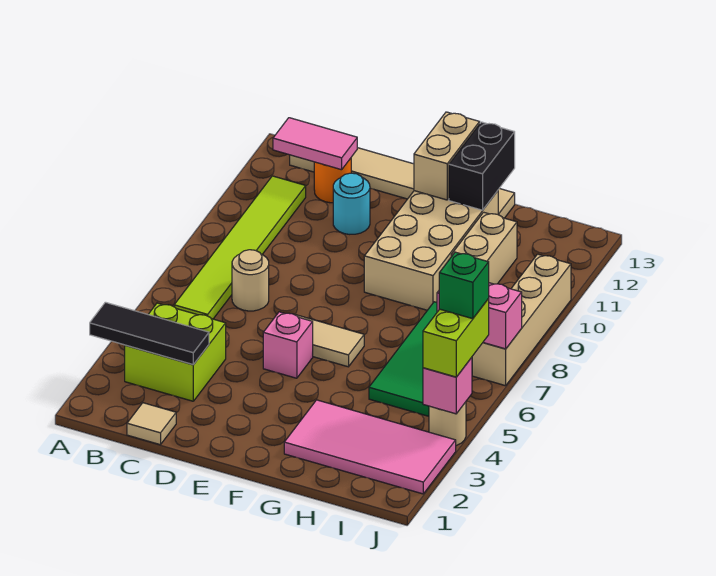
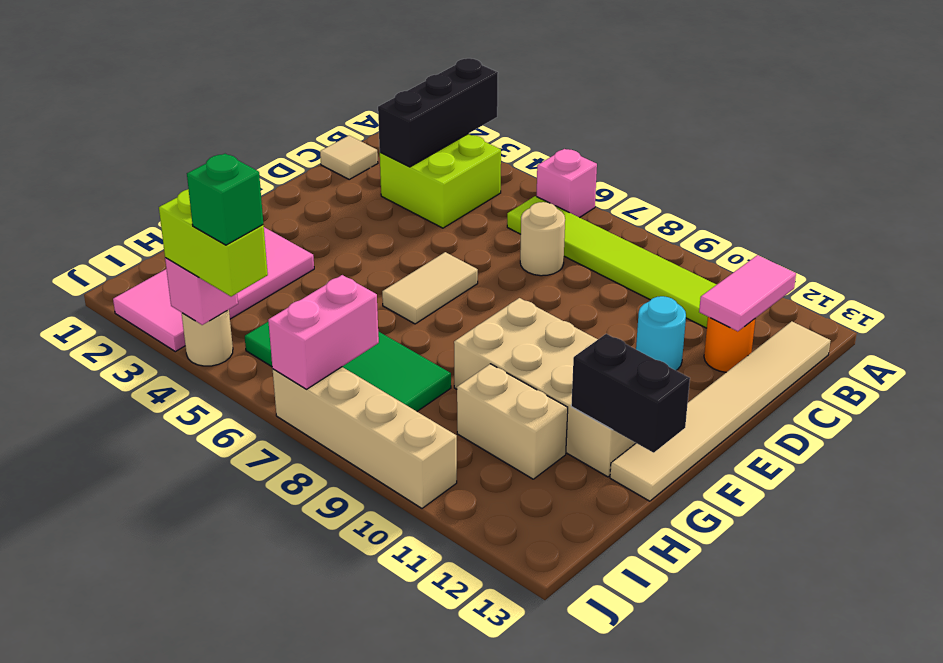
black tile A3:C3 level 2 -> black brick A3:C3 level 2
pink brick E5 level 1 -> pink brick A6 level 1
tan brick F12:F13 level 2 -> none

